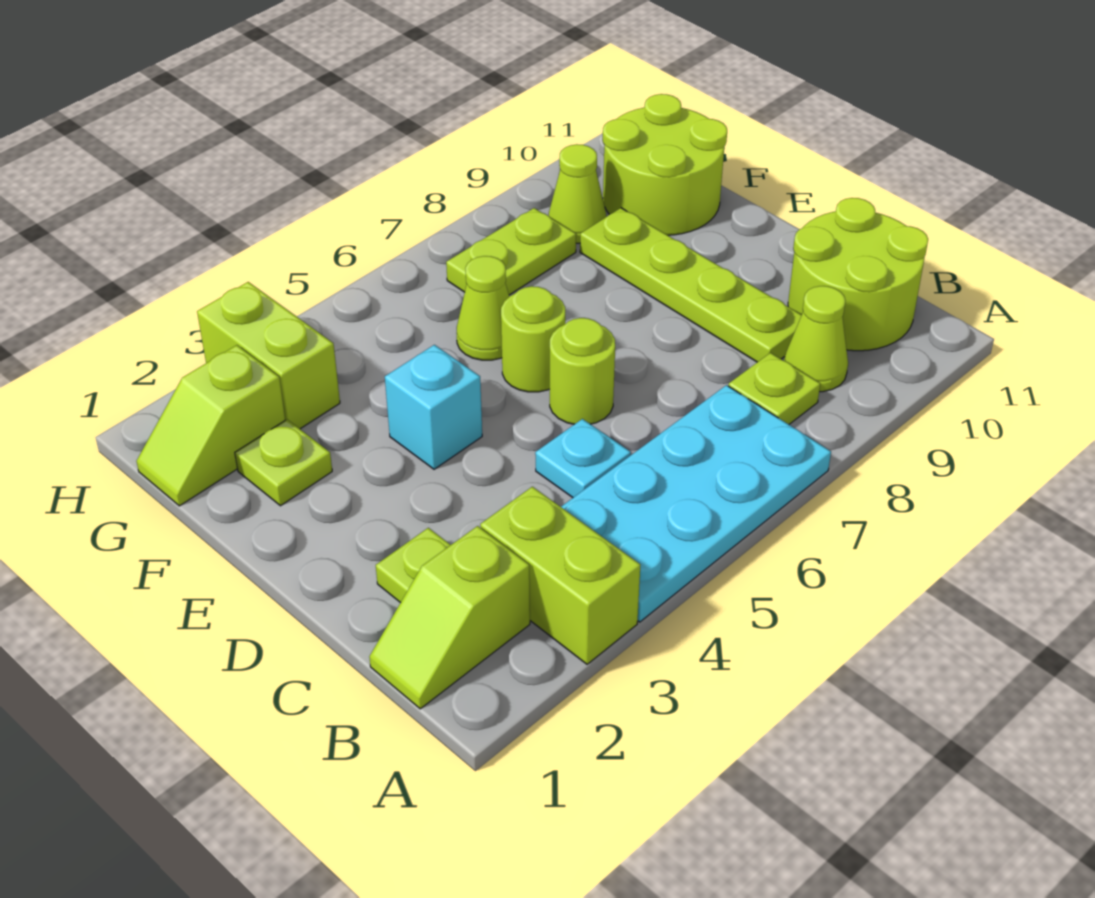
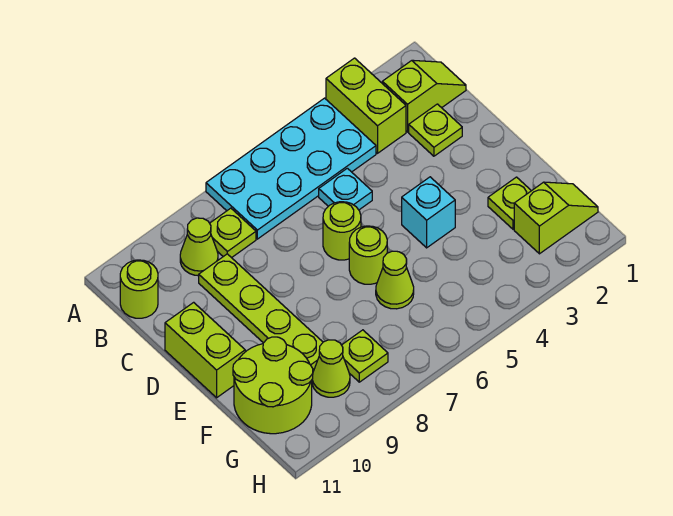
lime round brick B10:C11 level 1 -> lime round brick B11 level 1
lime brick G3:H3 level 1 -> lime brick D11:E11 level 1
lime plate G7:G8 level 1 -> lime plate G8 level 1

